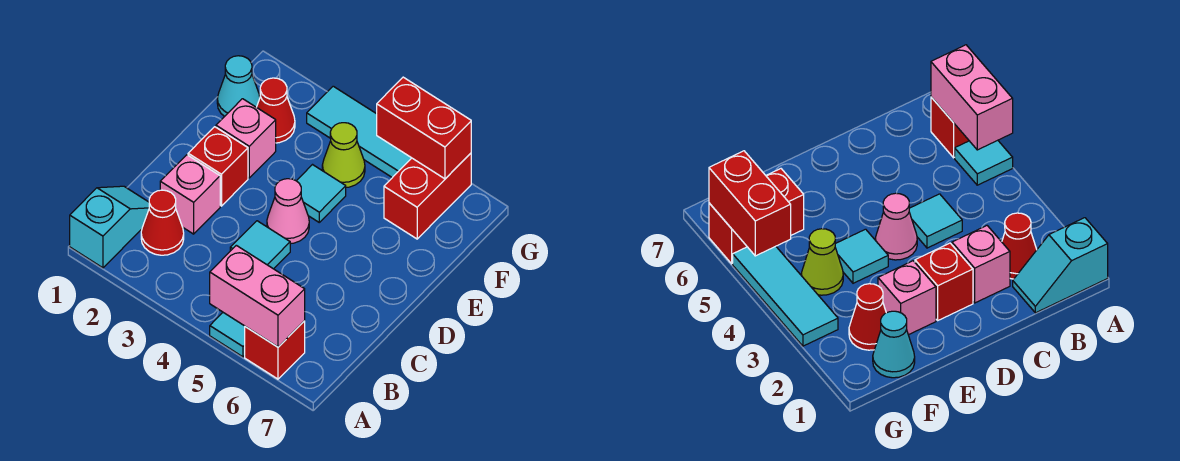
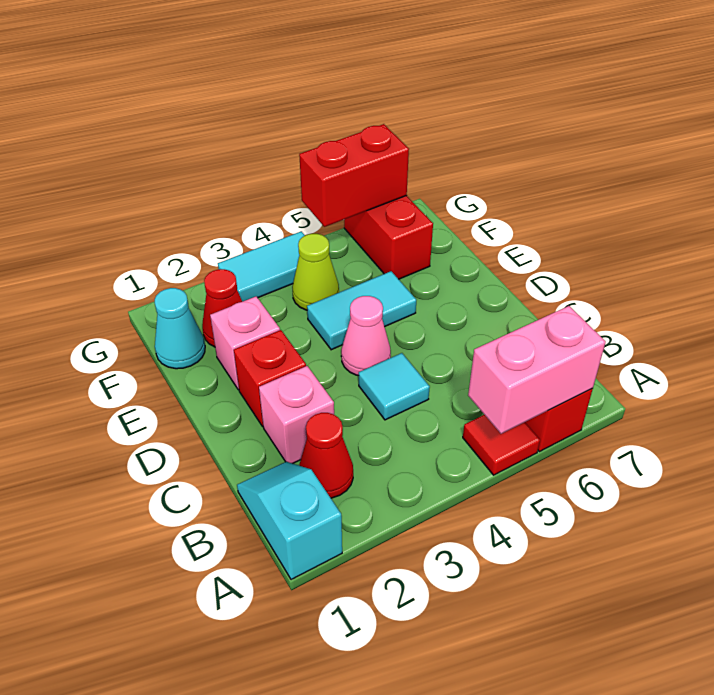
cyan tile A5 level 1 -> red tile A5 level 1
cyan tile E4 level 1 -> cyan tile E4:E5 level 1
cyan tile G3:G5 level 1 -> cyan tile G3:G4 level 1

